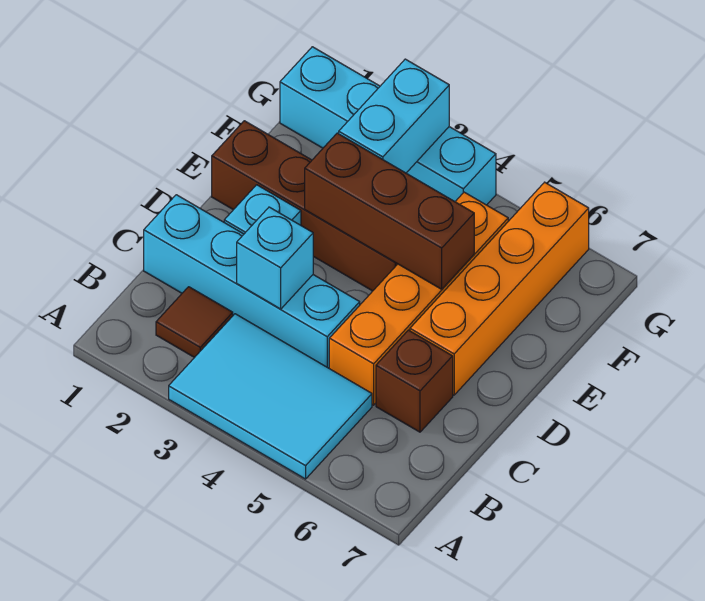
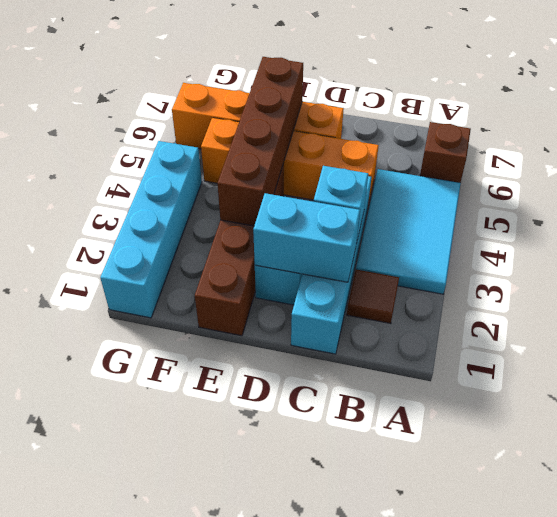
brown brick C6 level 1 -> brown brick A6 level 1
brown brick E3:E5 level 2 -> brown brick E3:E6 level 2
cyan brick F3:G3 level 2 -> cyan brick C2:D2 level 2

